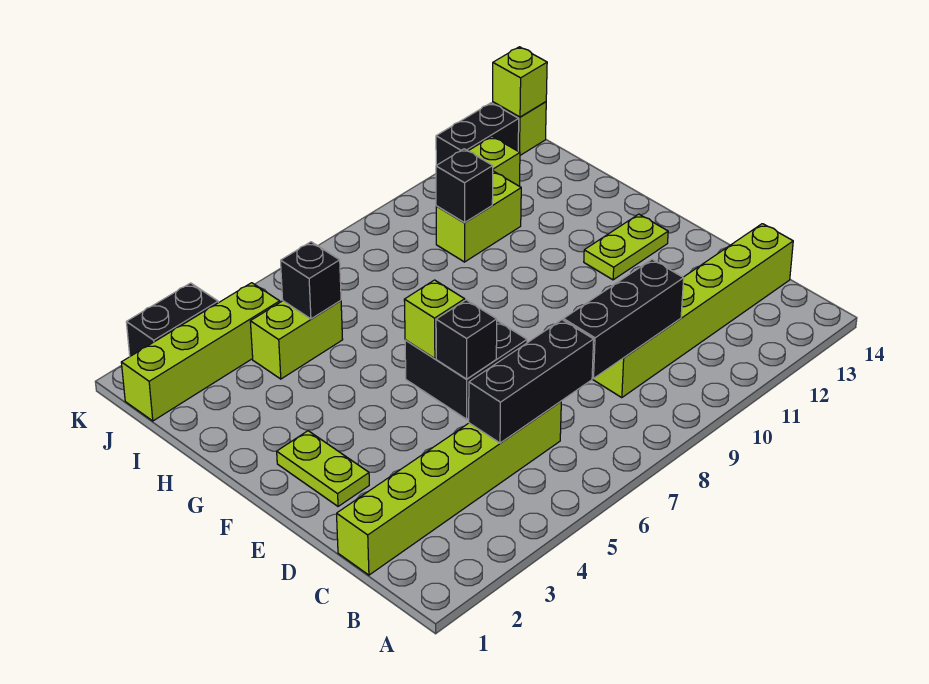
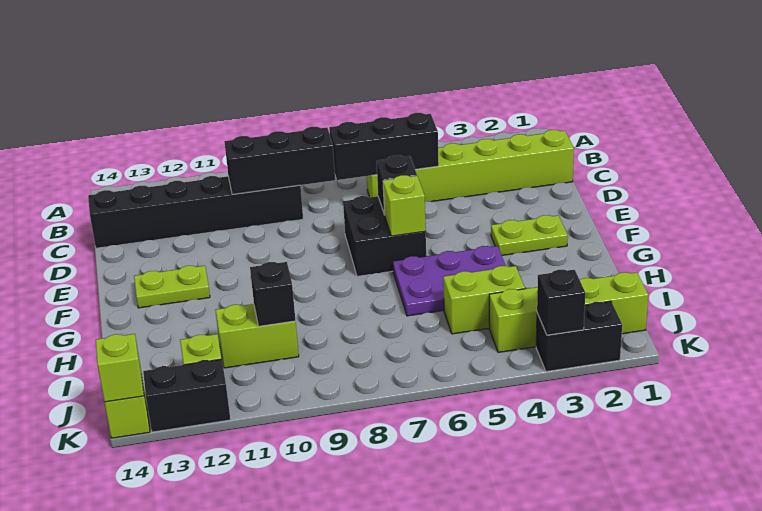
lime brick C9:C14 level 1 -> black brick C9:C14 level 1
lime plate E2:F2 level 1 -> lime plate F2:F3 level 1
none -> purple plate G4:H6 level 1
black brick I5 level 2 -> black brick K3 level 2

